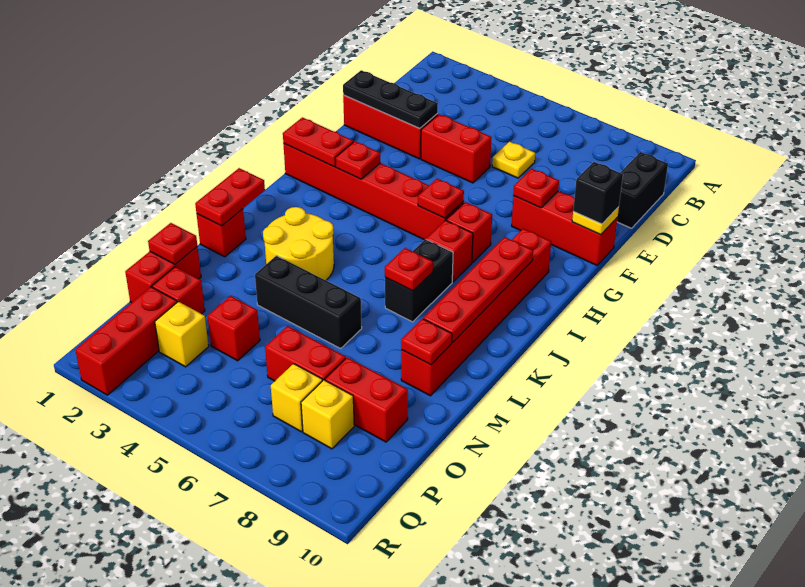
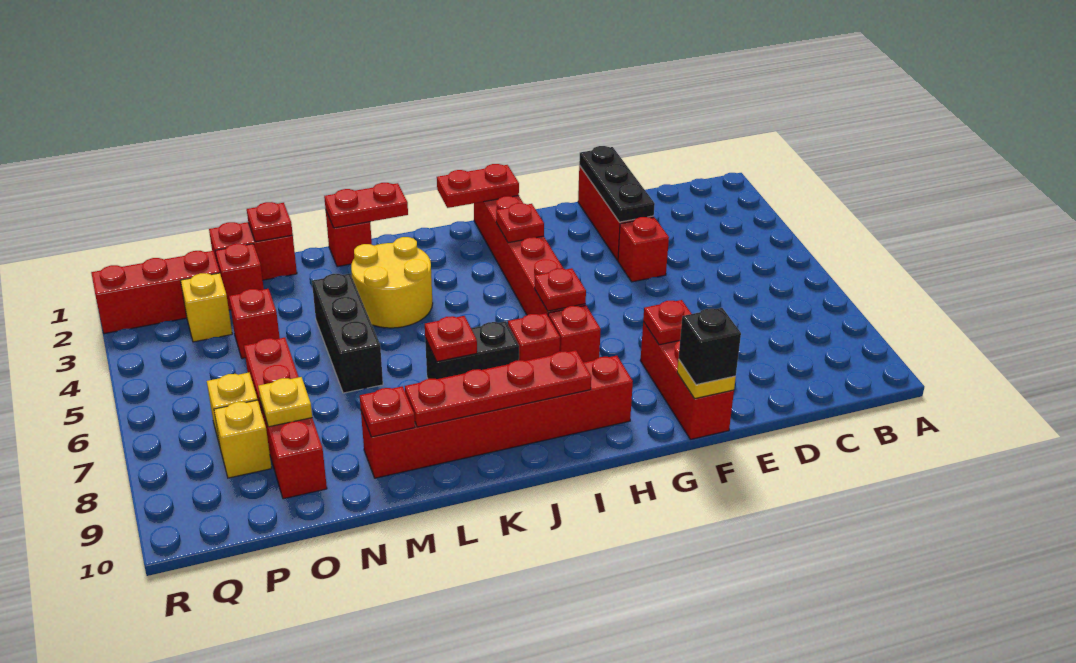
black brick C10:D10 level 1 -> none
yellow plate D6 level 1 -> yellow plate O8 level 2
red brick E4:E5 level 1 -> red brick E4 level 1
red plate H1:H2 level 2 -> red plate H1:I1 level 2

